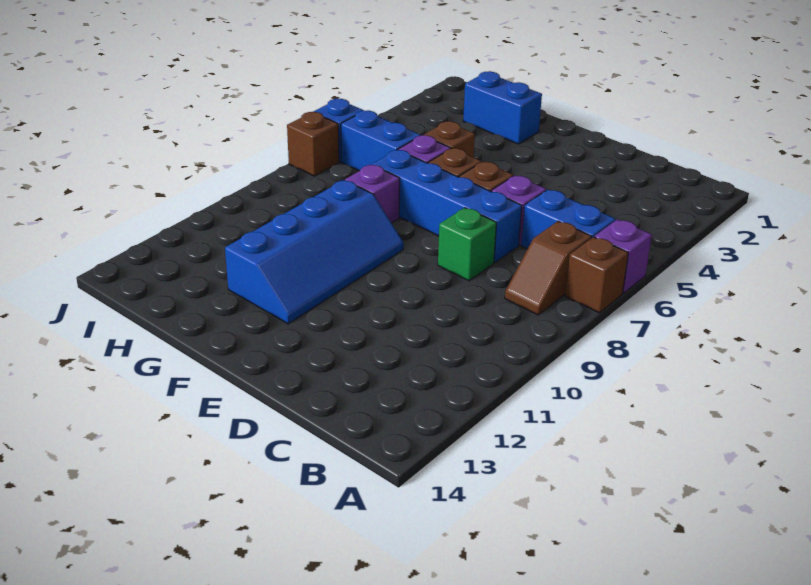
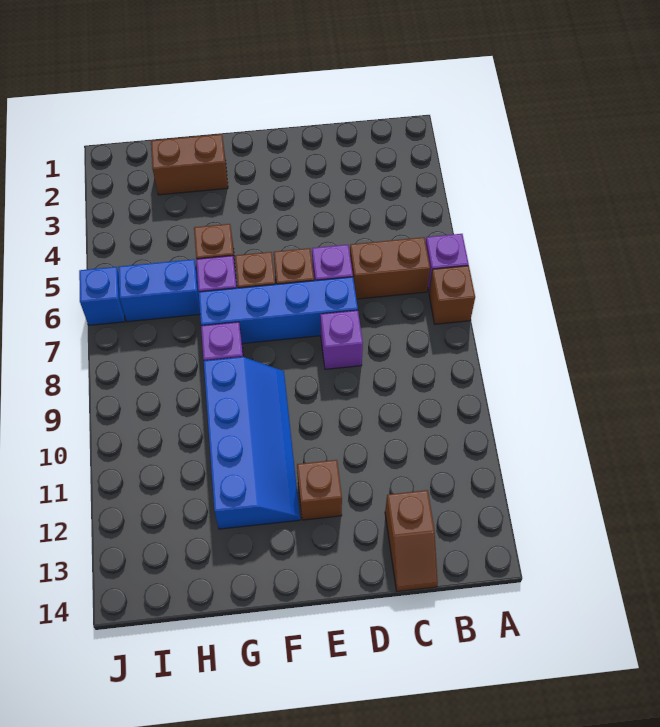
blue brick B6:C6 level 1 -> brown brick B6:C6 level 1
brown slope B7:B8 level 1 top 7 -> brown slope C13:C14 level 1 top 13
green brick D8 level 1 -> purple brick D8 level 1
blue brick G2:H2 level 1 -> brown brick G2:H2 level 1
brown brick J7 level 1 -> brown brick E12 level 1

